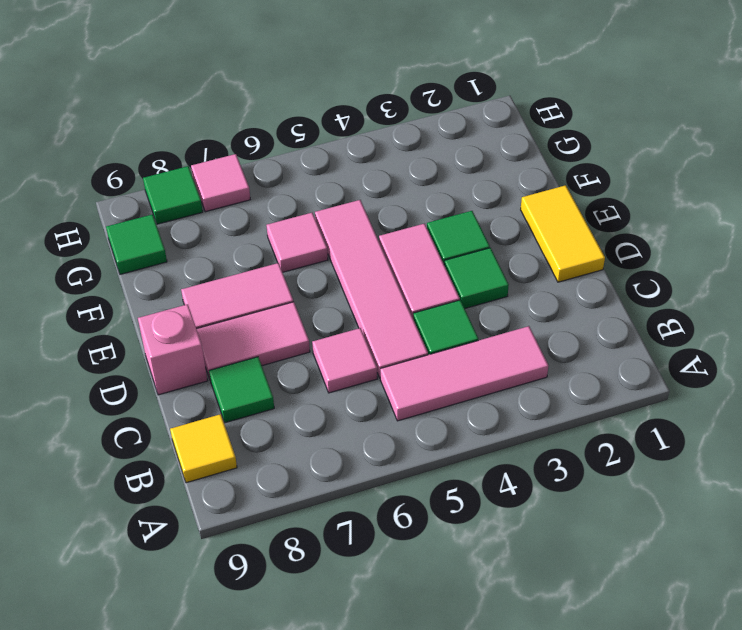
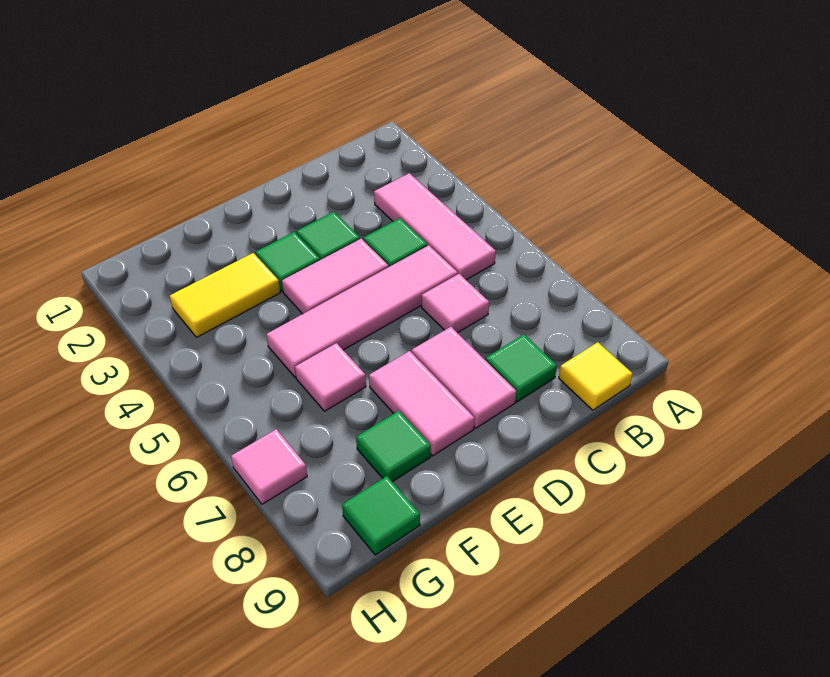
yellow tile D1:E1 level 1 -> yellow tile F3:G3 level 1
pink brick D9 level 1 -> none
green tile H8 level 1 -> green tile F8 level 1

